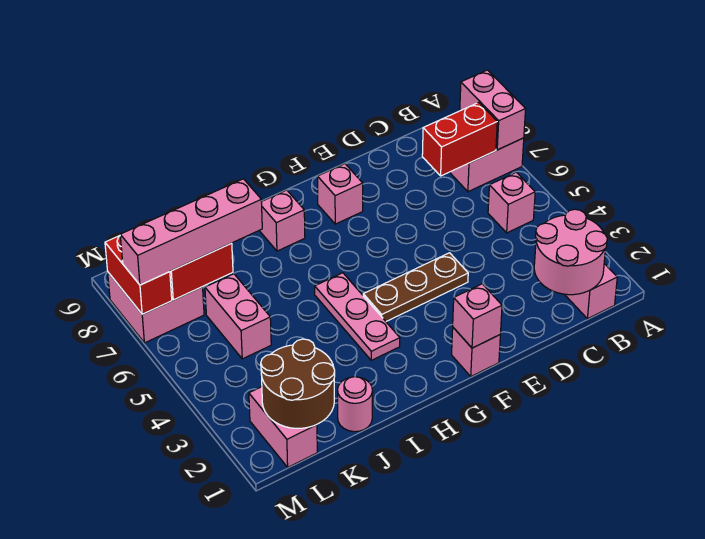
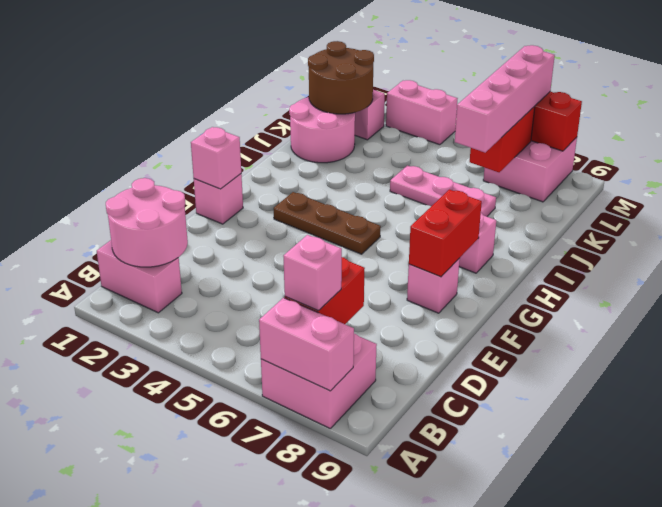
pink brick B5 level 1 -> pink brick B7 level 3
brown plate E4:G4 level 1 -> brown plate G3:G5 level 1
none -> red brick F8:G8 level 2
pink plate H3:H5 level 1 -> pink plate J5:J7 level 1
pink round brick J1 level 1 -> pink round brick J1:K2 level 1
pink brick K5:K6 level 1 -> pink brick M3:M4 level 1

